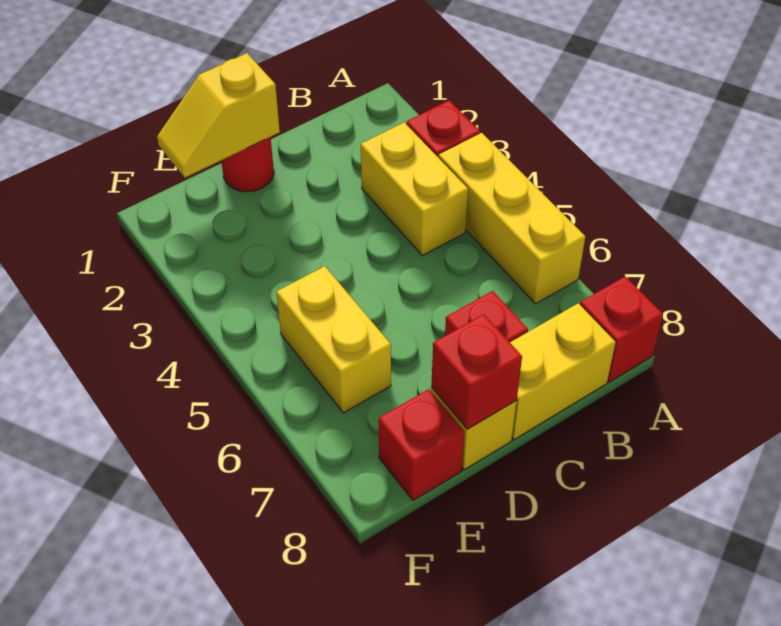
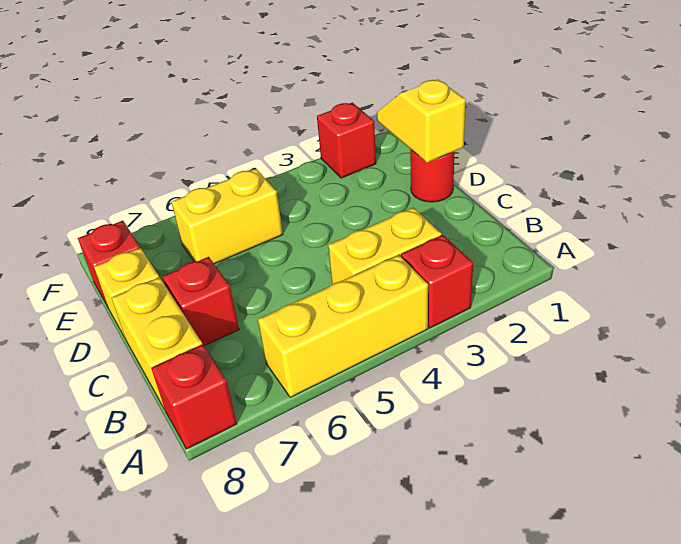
red brick D8 level 2 -> red brick F2 level 1

